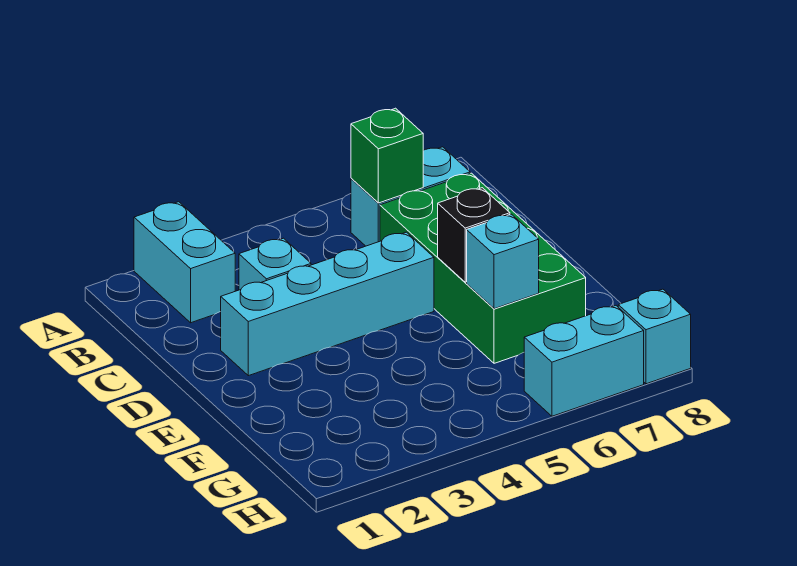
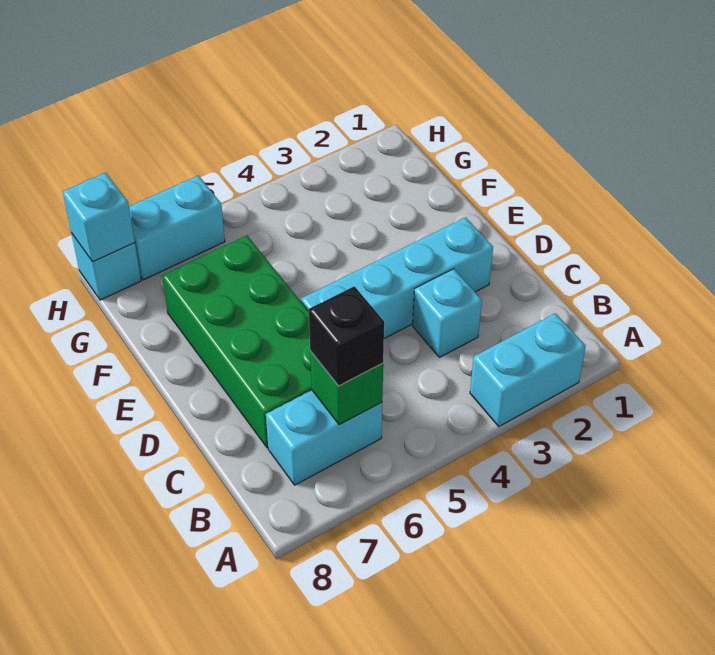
cyan brick A2:B2 level 1 -> cyan brick A2:A3 level 1
black brick E6 level 2 -> black brick B6 level 3
cyan brick F6 level 2 -> cyan brick H8 level 2

